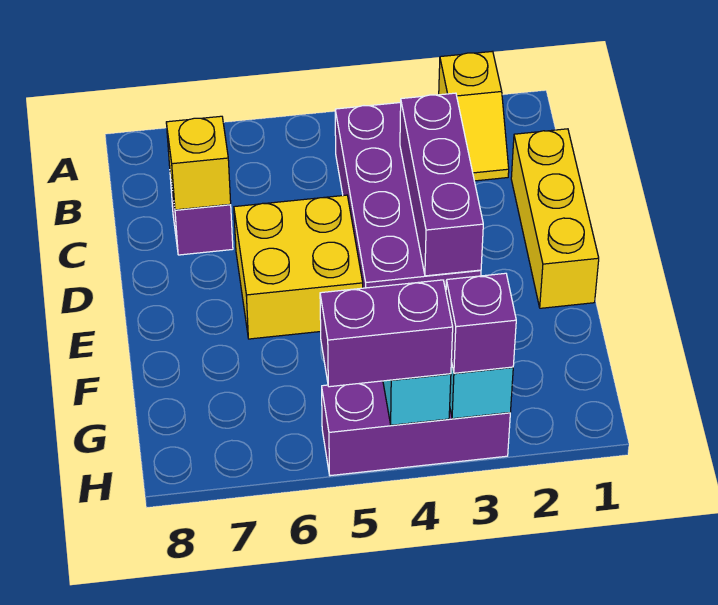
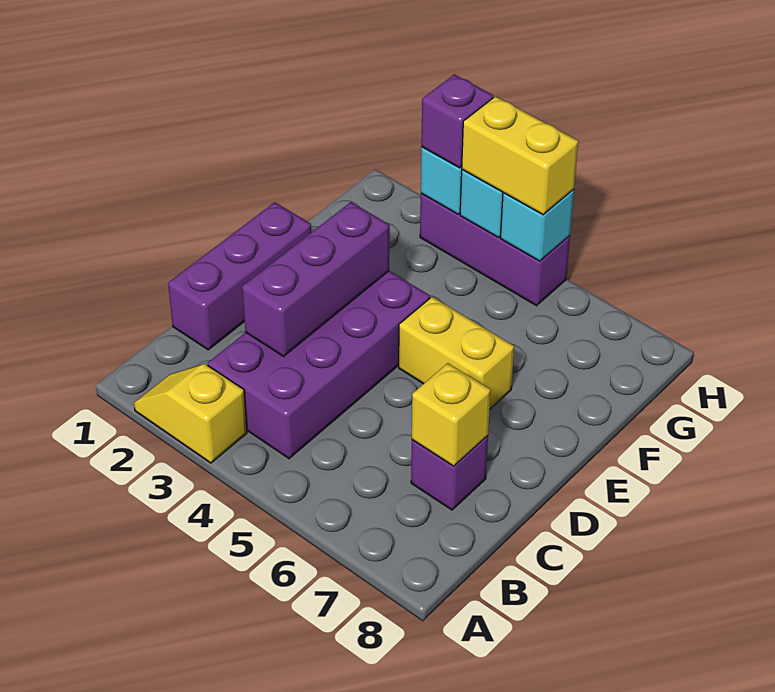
yellow slope A2:B2 level 1 top A -> yellow slope A2:A3 level 1 top 3
yellow brick C1:E1 level 1 -> purple brick C1:E1 level 1
yellow brick D5:E6 level 1 -> yellow brick E5:E6 level 1
purple brick H4:H5 level 3 -> yellow brick H4:H5 level 3
none -> cyan brick H5 level 2

